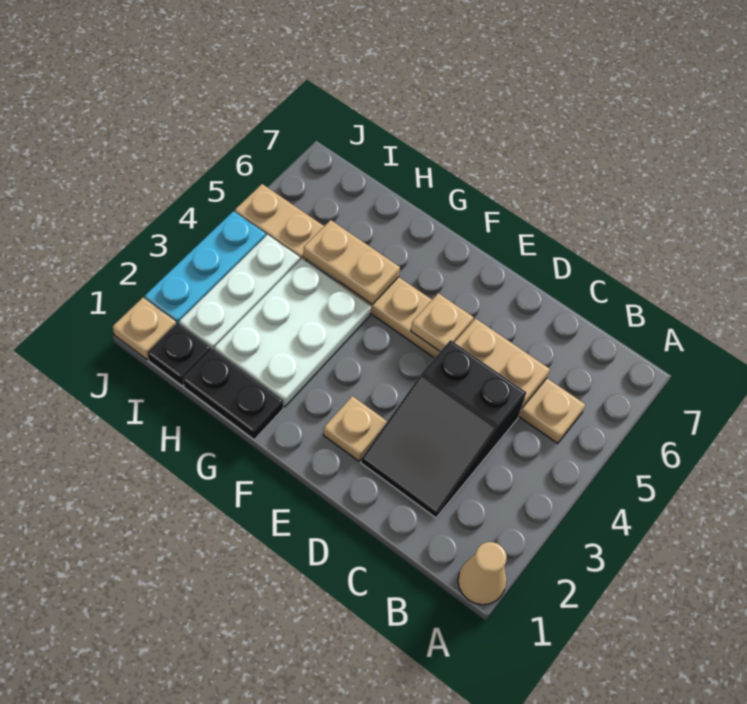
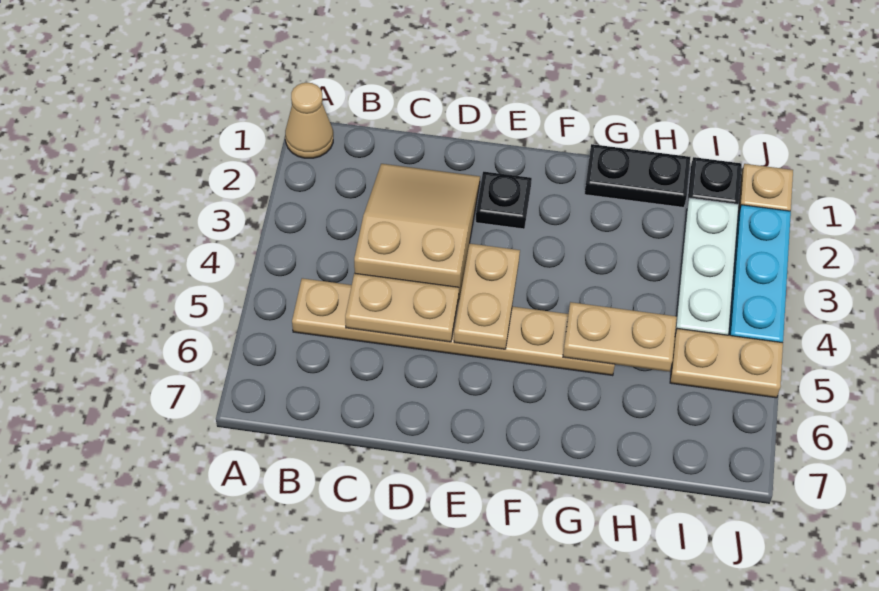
black slope C2:D4 level 1 top 4 -> tan slope C2:D4 level 1 top 4
tan plate E2 level 1 -> black plate E2 level 1
tan plate E5 level 2 -> tan plate E4:E5 level 2
white plate G2:H4 level 1 -> none

